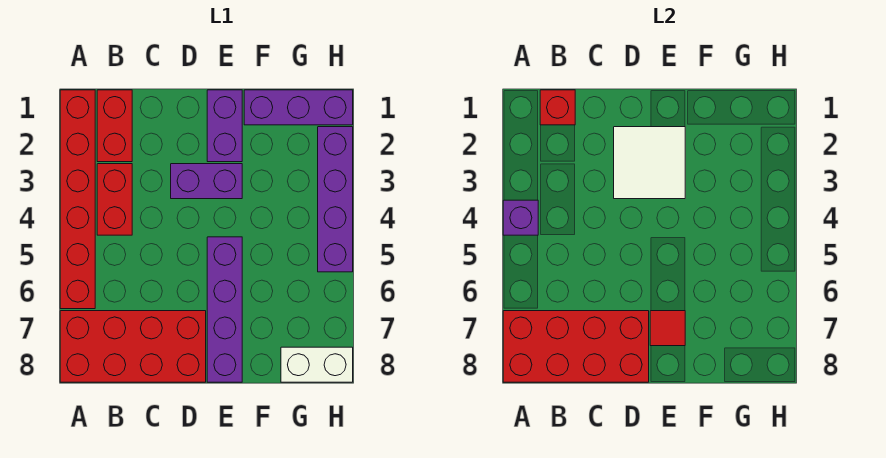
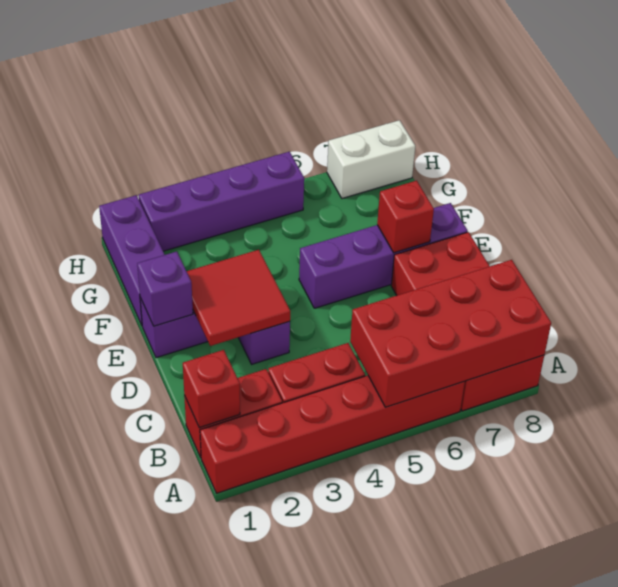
purple brick A4 level 2 -> purple brick E1 level 2
red brick A7:D8 level 2 -> red brick A5:B8 level 2
white tile D2:E3 level 2 -> red tile D2:E3 level 2
red tile E7 level 2 -> red brick E7 level 2
white brick G8:H8 level 1 -> white brick H7:H8 level 1

